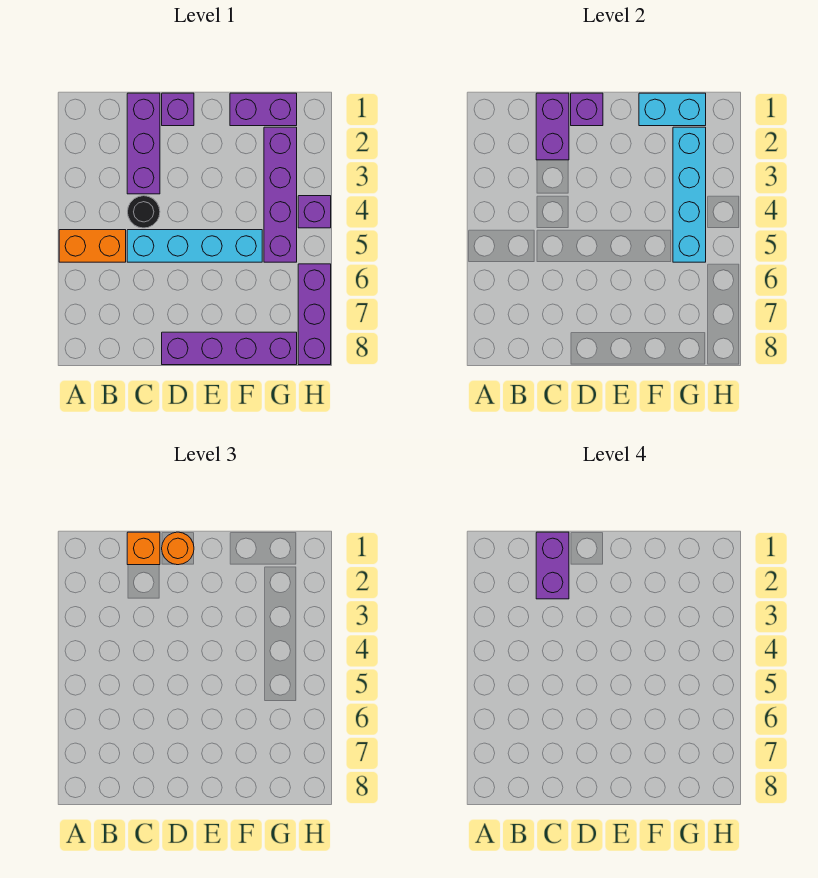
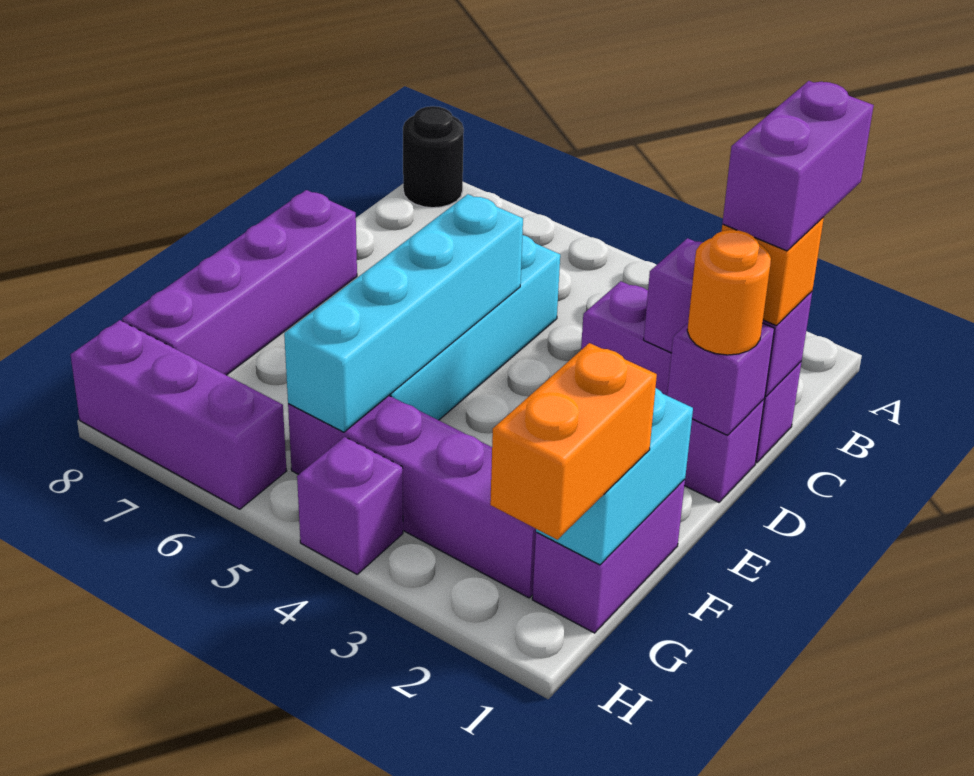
orange brick A5:B5 level 1 -> orange brick G1:H1 level 3
purple brick C1:C2 level 4 -> purple brick B1:C1 level 4
black round brick C4 level 1 -> black round brick A8 level 1
cyan brick G2:G5 level 2 -> cyan brick D5:G5 level 2

